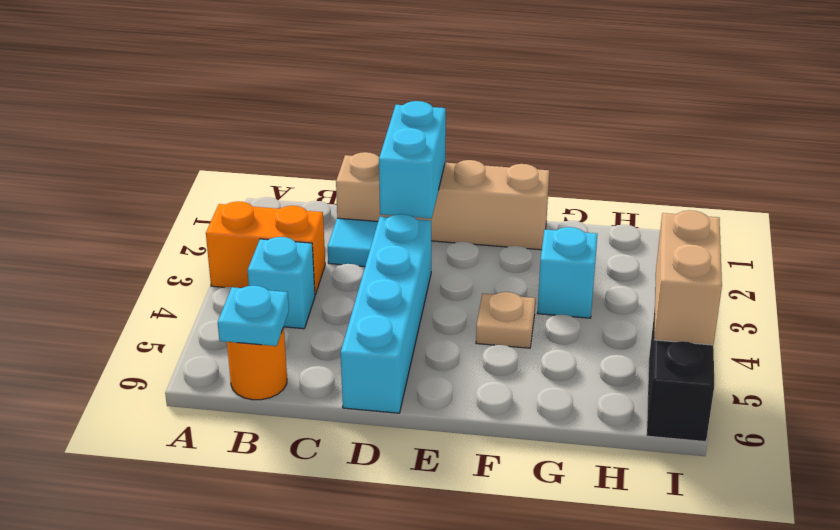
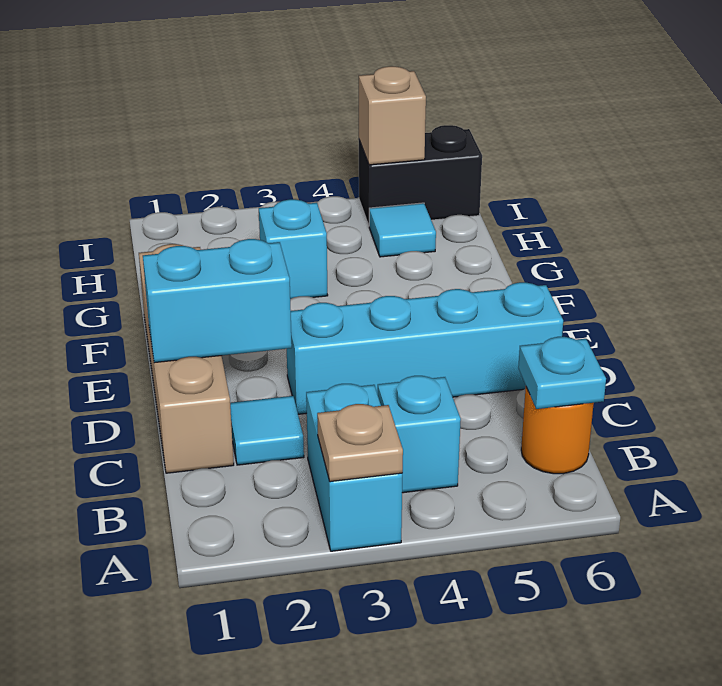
orange brick A3:B3 level 1 -> cyan brick A3:B3 level 1
tan plate F4 level 1 -> tan plate A3 level 2
none -> cyan tile H5 level 1
tan brick I4:I5 level 2 -> tan brick I5 level 2

